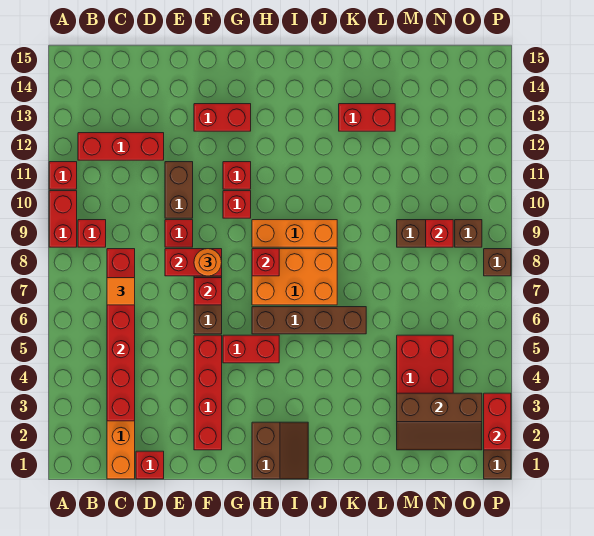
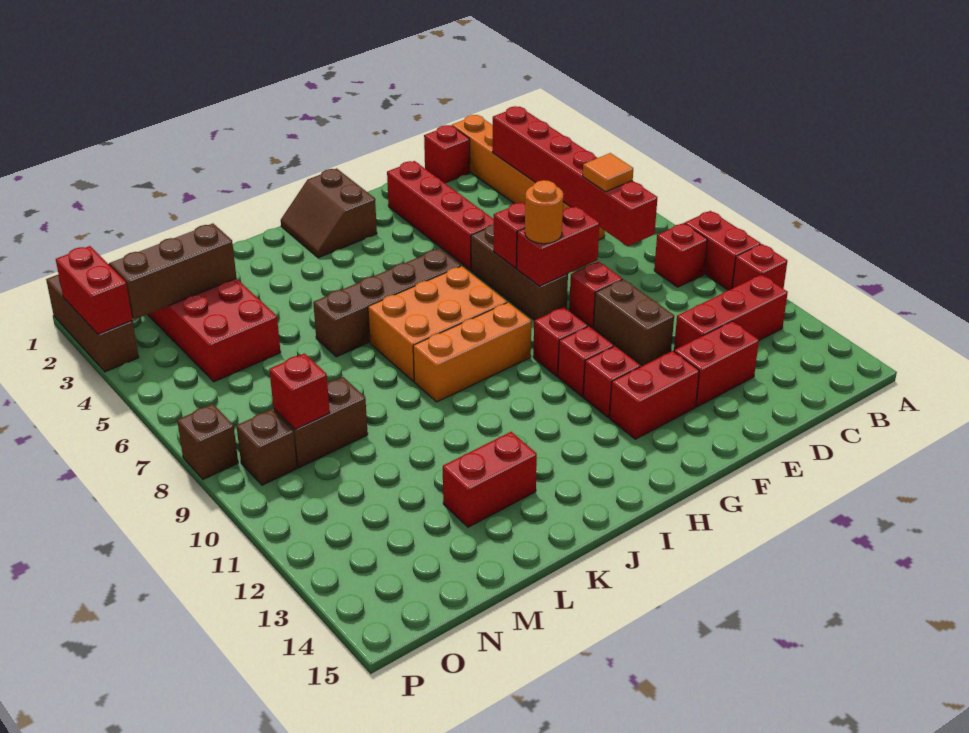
red brick G5:H5 level 1 -> red brick D13:E13 level 1
red brick H8 level 2 -> red brick G12 level 1

